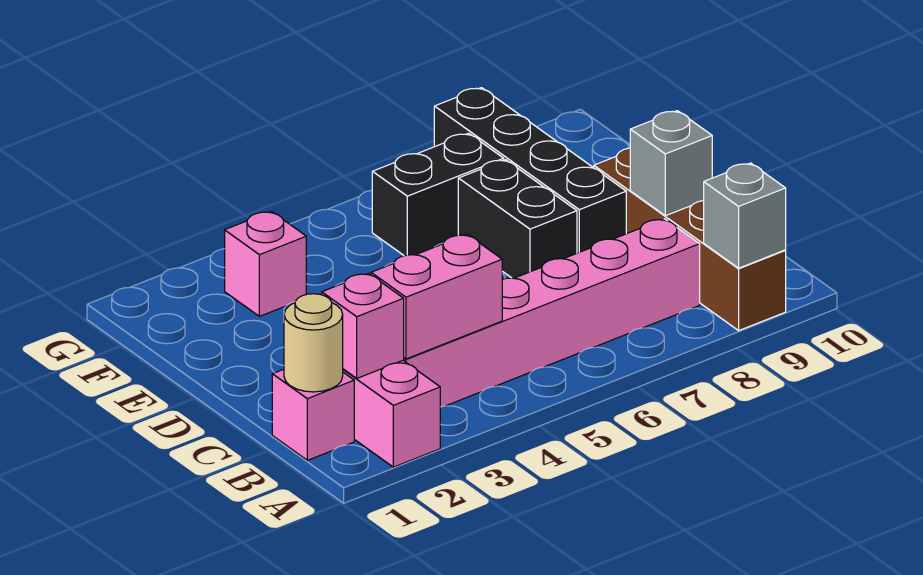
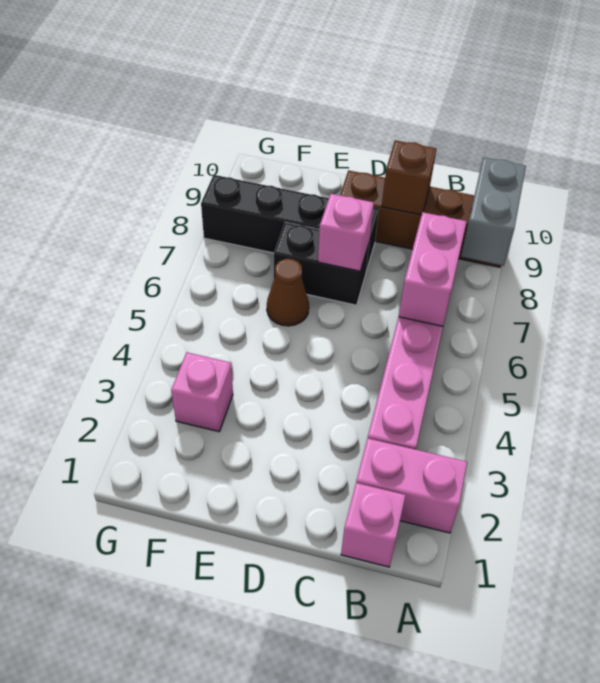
grey brick A9 level 2 -> grey brick A8:A9 level 2
tan round brick B1 level 2 -> none
pink brick B2 level 2 -> pink brick D7 level 2
pink brick B3:B4 level 2 -> pink brick B6:B7 level 2
grey brick C9 level 2 -> brown brick C9 level 2
none -> brown cone E6 level 1
black brick F6:F7 level 1 -> none

